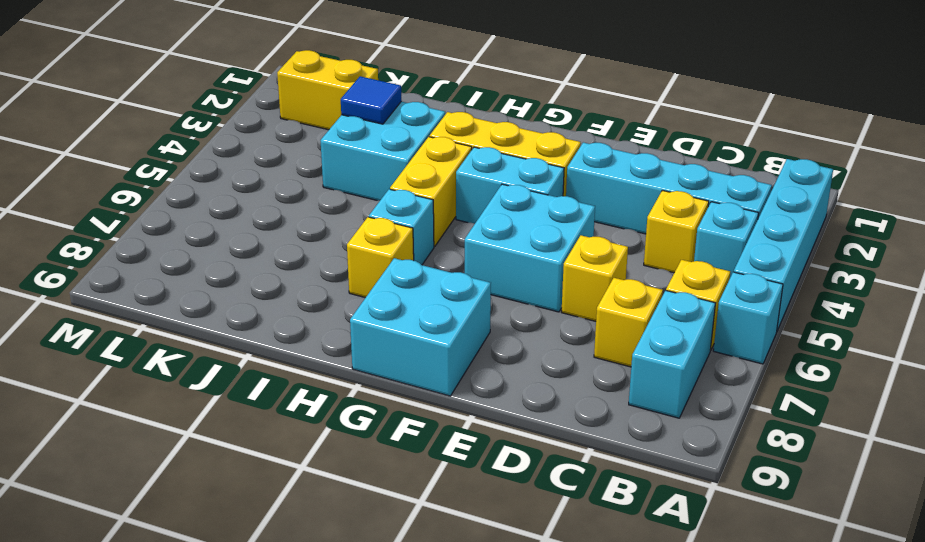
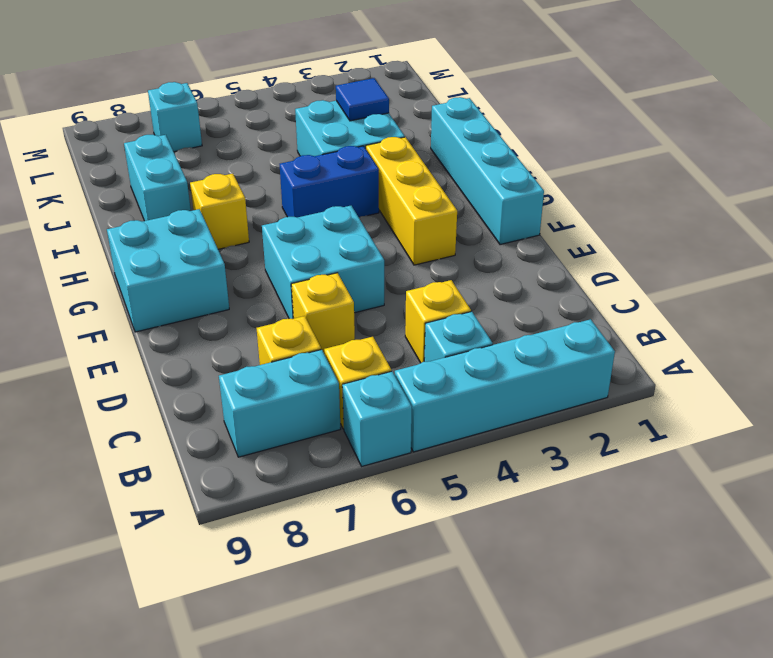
cyan brick B3:E3 level 1 -> cyan brick F1:I1 level 1
cyan brick F4:G4 level 1 -> cyan brick I8:J8 level 1
yellow brick H4:H5 level 1 -> blue brick H4:H5 level 1
cyan brick H6 level 1 -> cyan brick L7 level 1
yellow brick K2:L2 level 1 -> none

